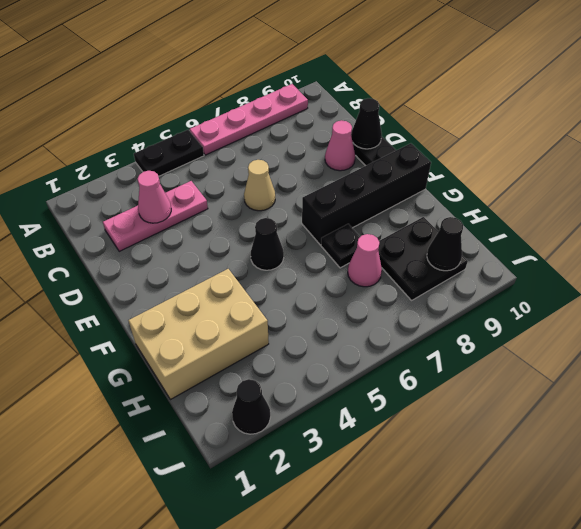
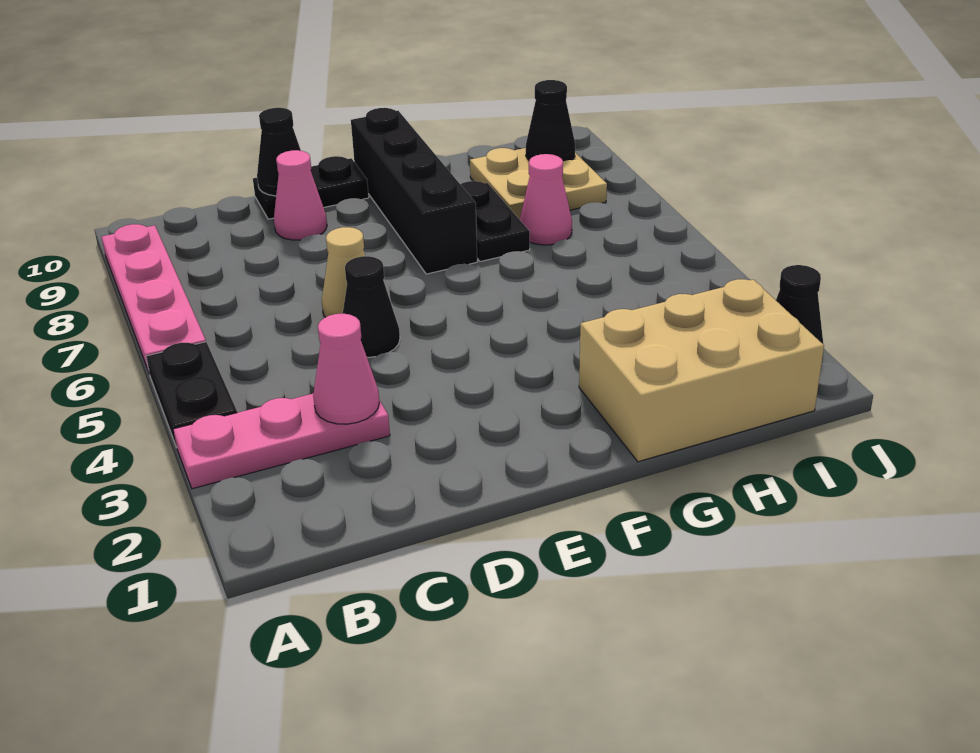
pink plate C2:C4 level 1 -> pink plate A3:C3 level 1
black cone F5 level 1 -> black cone D5 level 1
tan brick G1:H3 level 1 -> tan brick G1:I2 level 1
black plate G7 level 1 -> black plate G7:G8 level 1
black plate H8:I9 level 1 -> tan plate H8:I9 level 1

